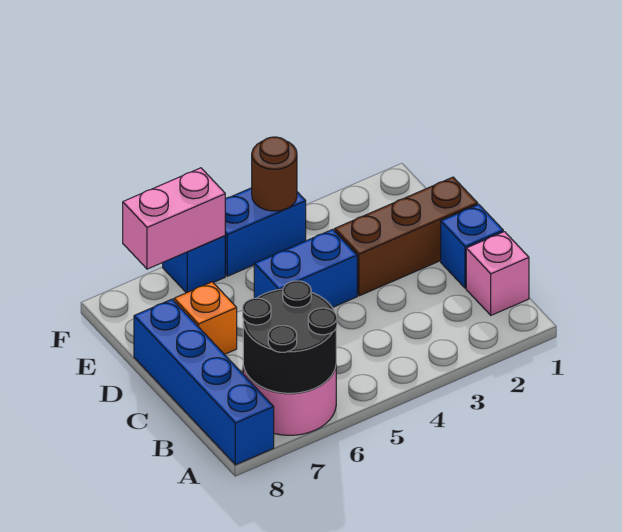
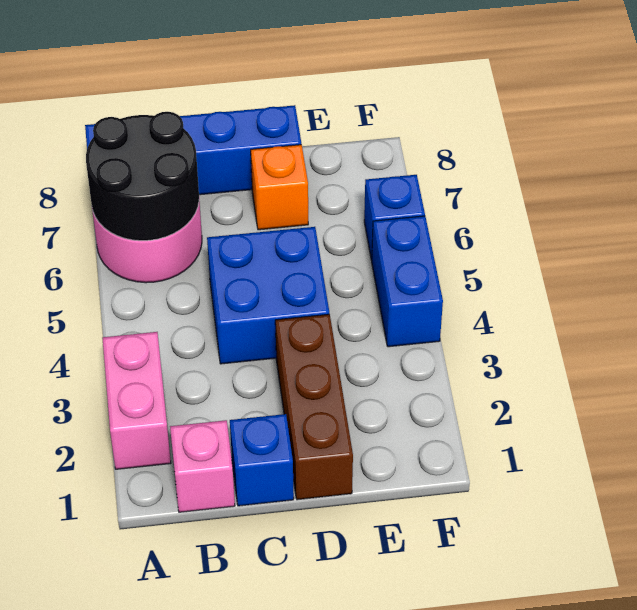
blue brick D4:D5 level 1 -> blue brick C4:D5 level 1
brown round brick F4 level 2 -> none
pink brick F6:F7 level 2 -> pink brick A2:A3 level 1

